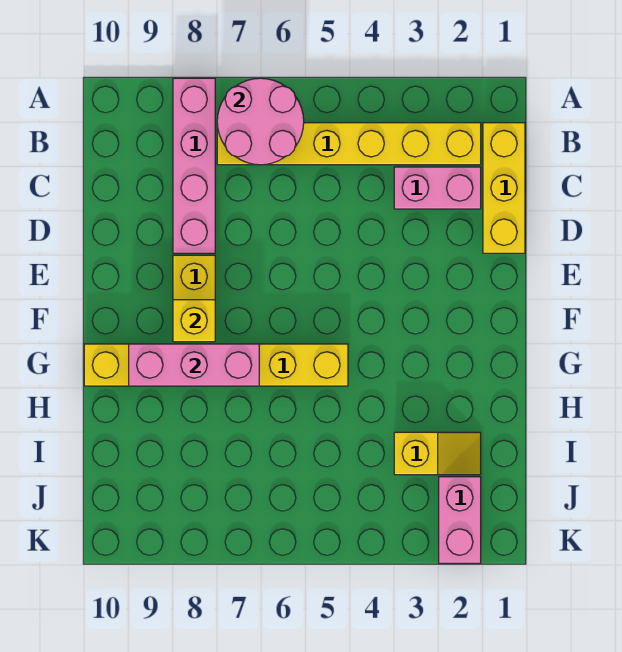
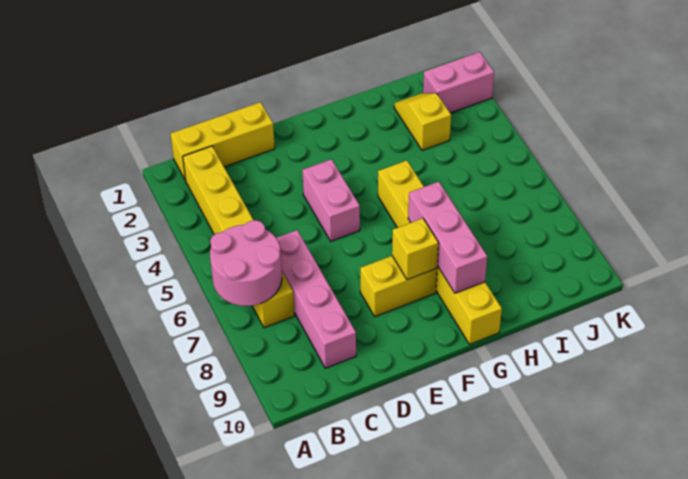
pink brick A8:D8 level 1 -> pink brick C6:C9 level 1
pink brick C2:C3 level 1 -> pink brick E4:E5 level 1

